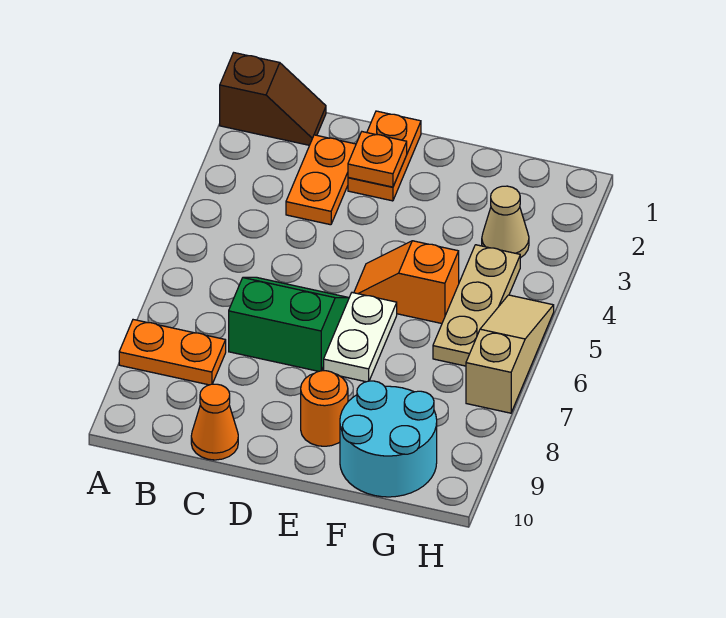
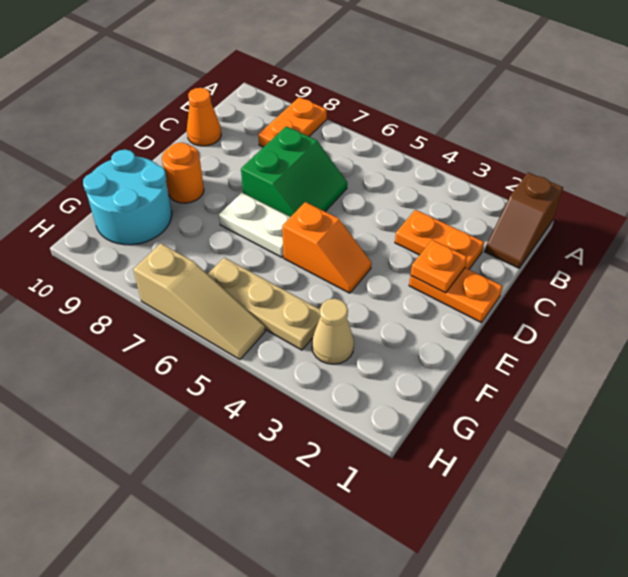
orange slope E5:F5 level 1 top F -> orange slope E4:E5 level 1 top 5

